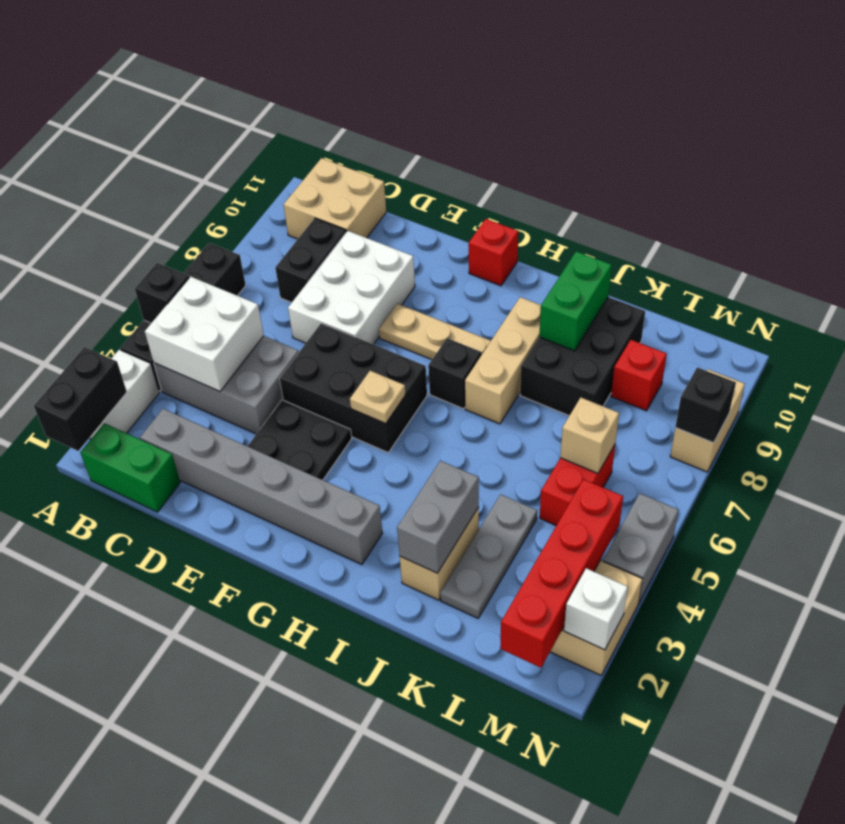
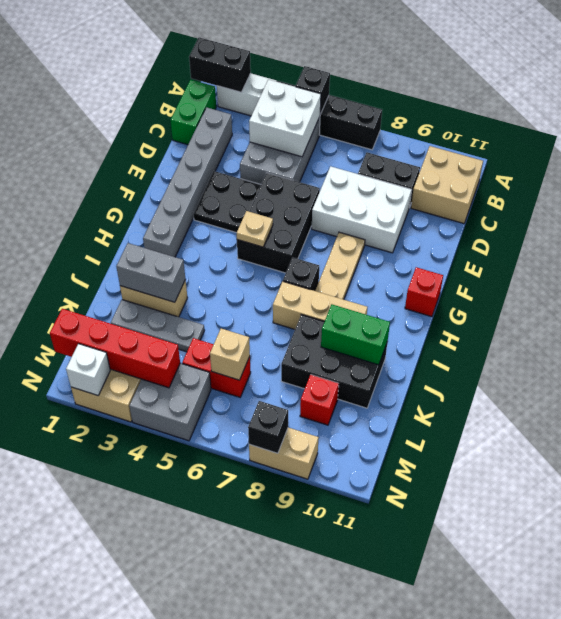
grey brick N4:N5 level 1 -> grey brick M4:N5 level 1

